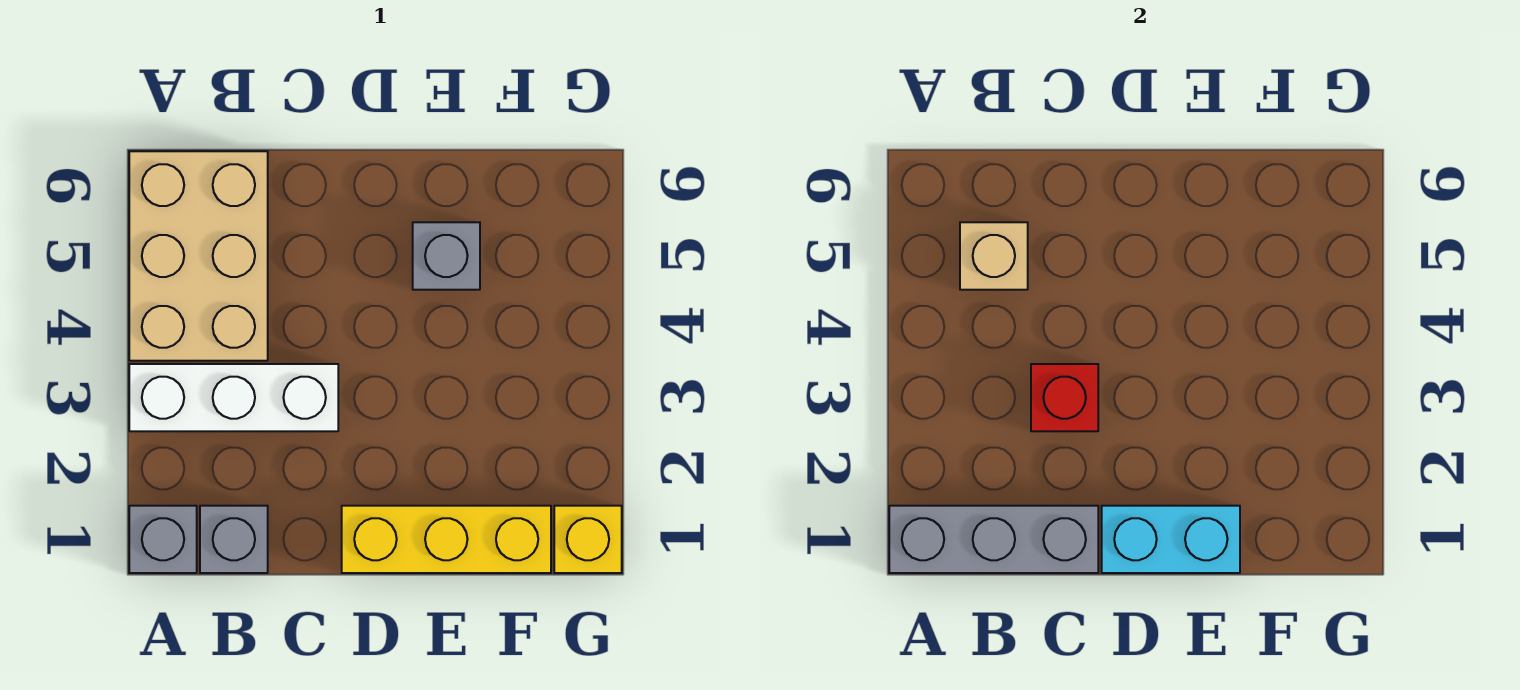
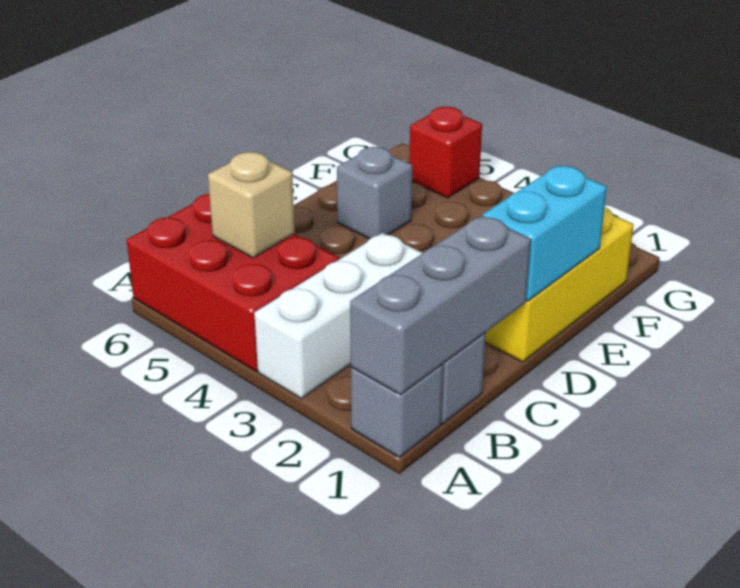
tan brick A4:B6 level 1 -> red brick A4:B6 level 1
red brick C3 level 2 -> red brick G5 level 1
yellow brick G1 level 1 -> none

